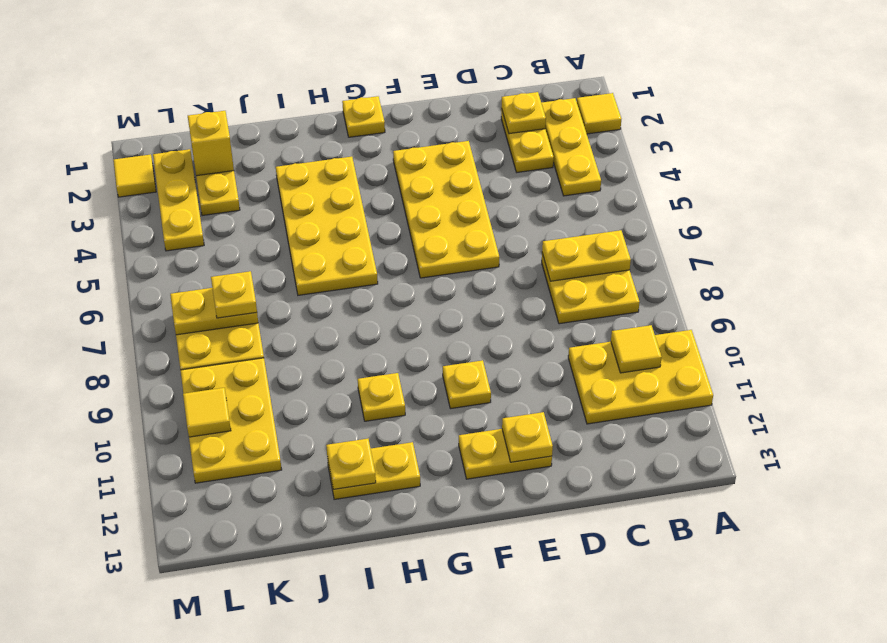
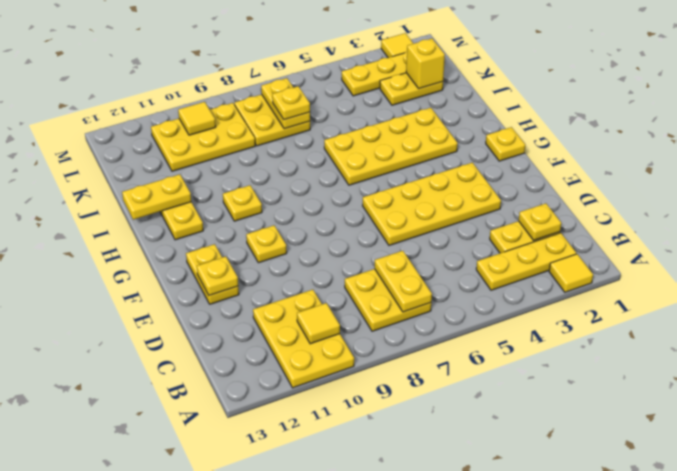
yellow plate I12 level 2 -> yellow plate I12:I13 level 2

